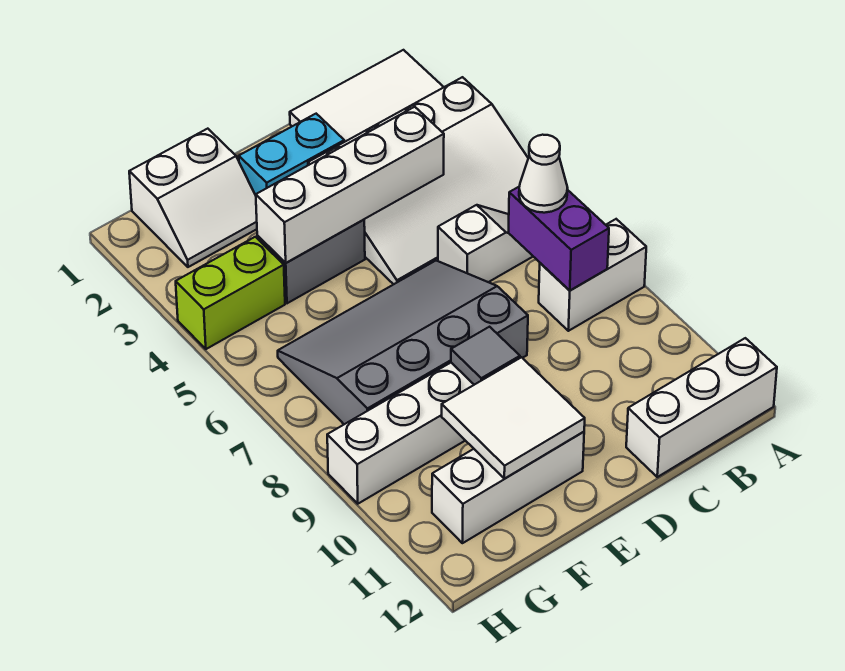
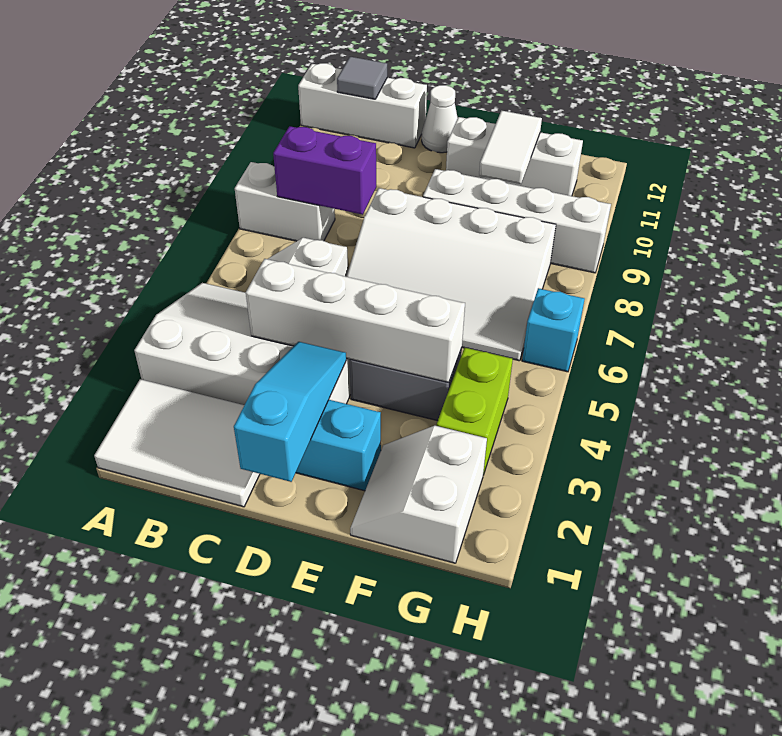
purple brick B7:B8 level 2 -> purple brick B8:C8 level 2
white cone B7 level 3 -> white cone D12 level 1
none -> cyan slope D1:D3 level 2 top 1
grey slope D6:G8 level 1 top 8 -> white slope D6:G8 level 1 top 8
grey tile E9 level 2 -> grey tile B12 level 2
white tile E10:F11 level 2 -> white tile F10:F11 level 2
white slope F1:G2 level 1 top 1 -> white slope F1:G2 level 1 top G
lime brick G4:H4 level 1 -> lime brick G3:G4 level 1
none -> cyan brick H6 level 1

